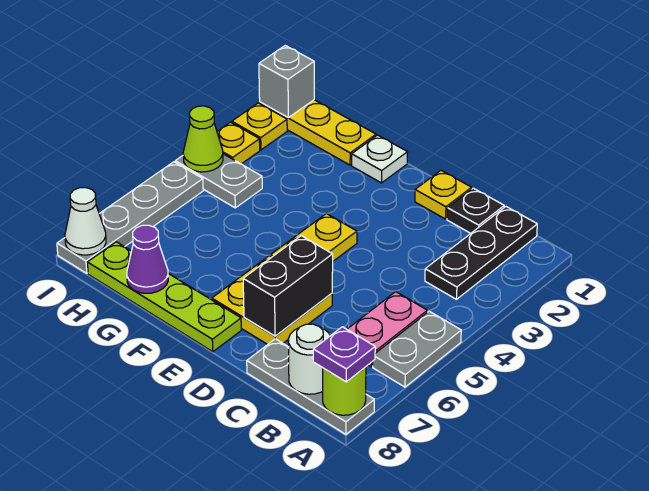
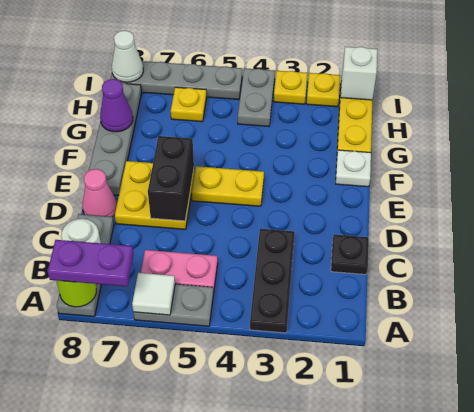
none -> white tile A6 level 2
purple plate A8 level 3 -> purple plate A7:A8 level 3
black plate B1:B3 level 1 -> black plate A3:C3 level 1
yellow plate D1 level 1 -> yellow plate H6 level 1
black brick D6:D7 level 2 -> black brick D6:E6 level 2
none -> pink cone D8 level 1
lime plate E8:H8 level 1 -> grey plate E8:H8 level 1
grey brick I1 level 2 -> white brick I1 level 2
lime cone I4 level 2 -> none

